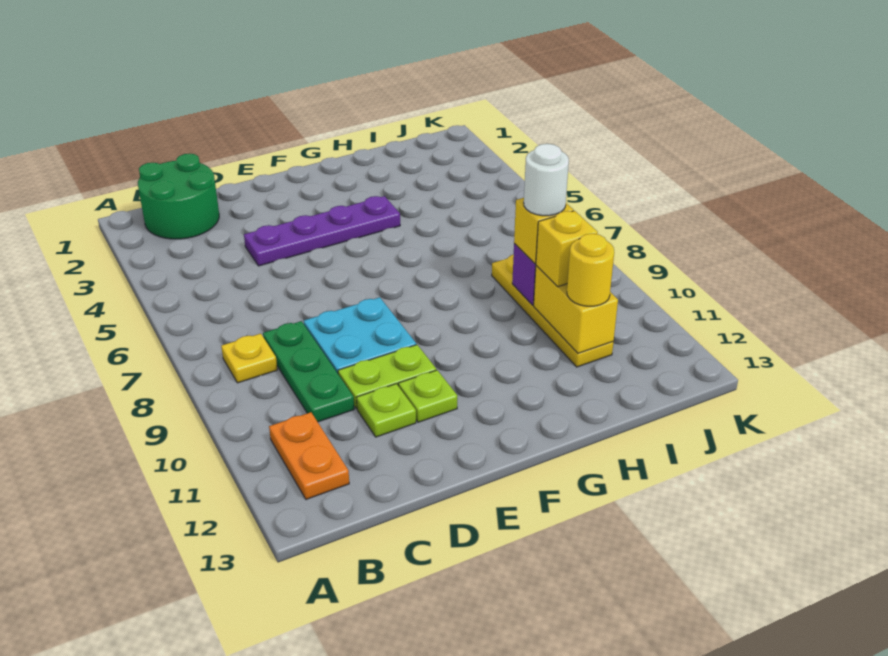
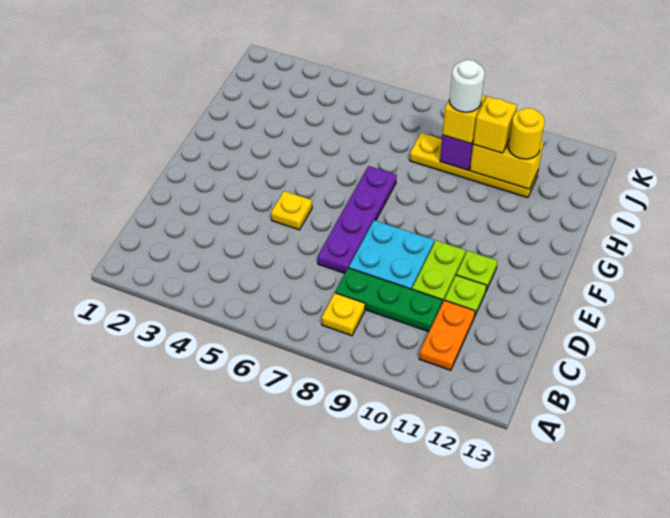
green round brick B1:C2 level 1 -> none
orange plate B11:B12 level 1 -> orange plate B11:C11 level 1
purple plate D4:G4 level 1 -> purple plate D7:G7 level 1
none -> yellow plate E5 level 1

